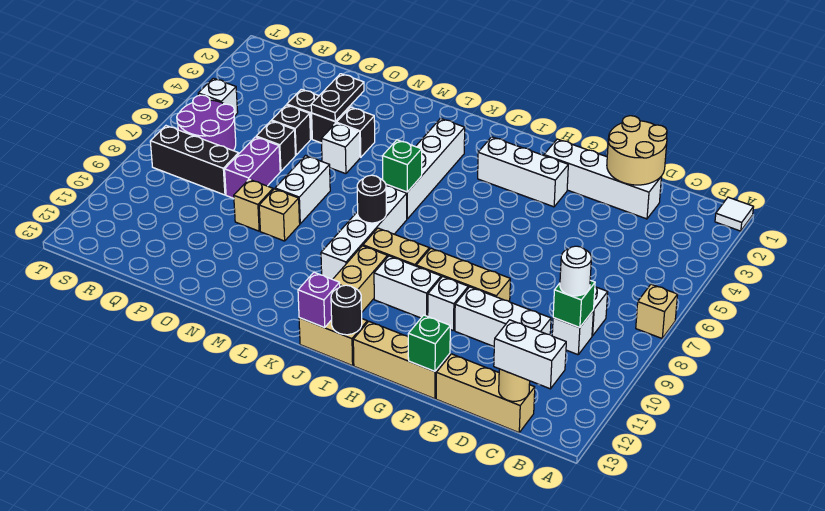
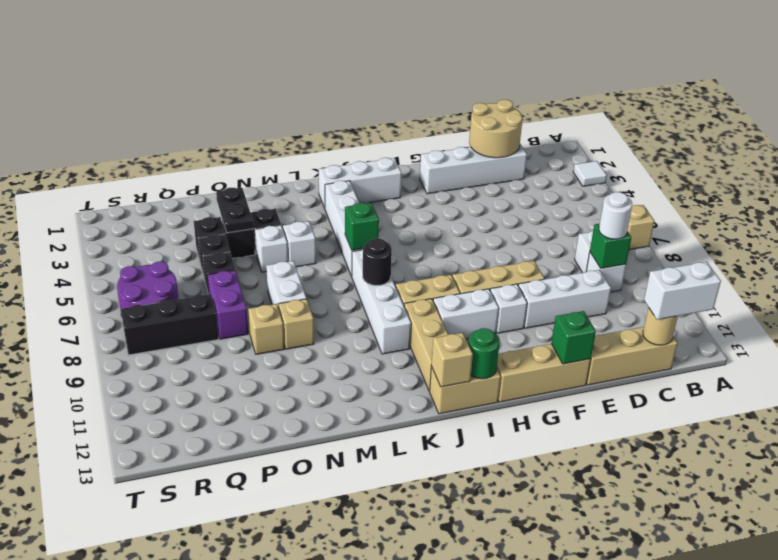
white tile A1 level 1 -> white tile A3 level 1
white brick G3:I3 level 1 -> white brick I2:K2 level 1
black round brick I13 level 2 -> green round brick I13 level 2
purple brick J13 level 2 -> tan brick J13 level 2
white brick S5 level 1 -> white brick M5 level 1

